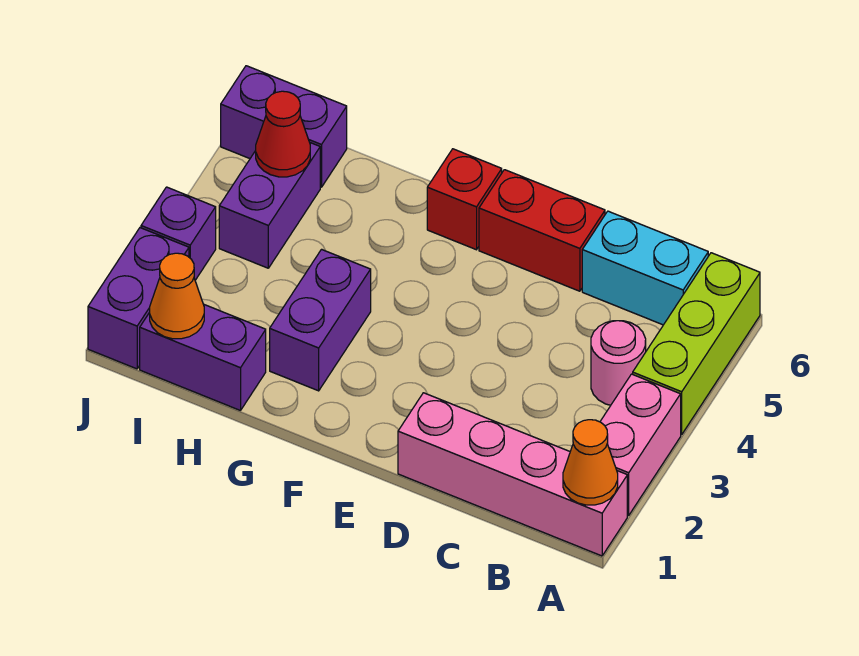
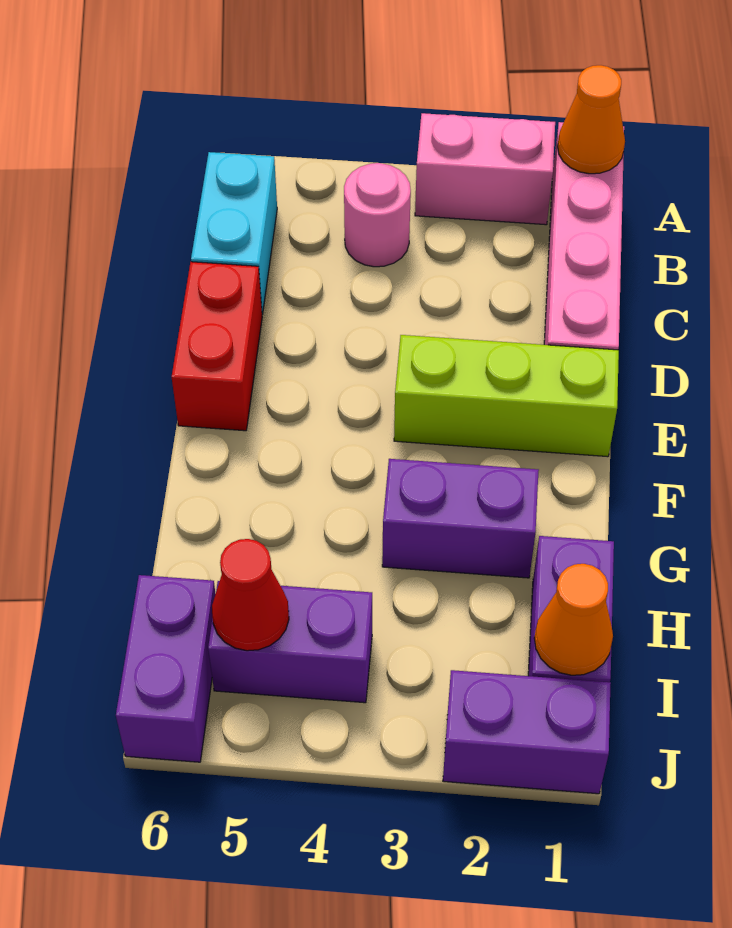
lime brick A4:A6 level 1 -> lime brick E1:E3 level 1
red brick F6 level 1 -> none
purple brick J3 level 1 -> none

